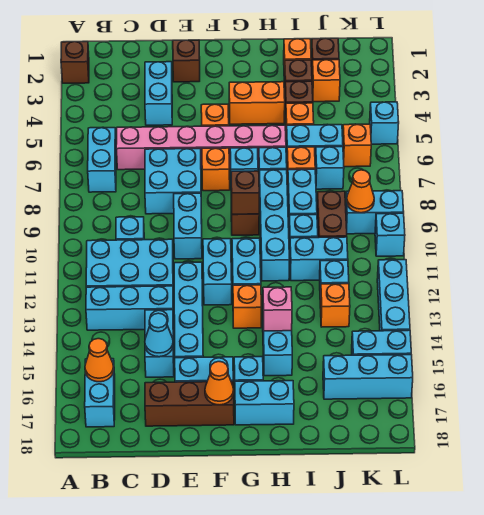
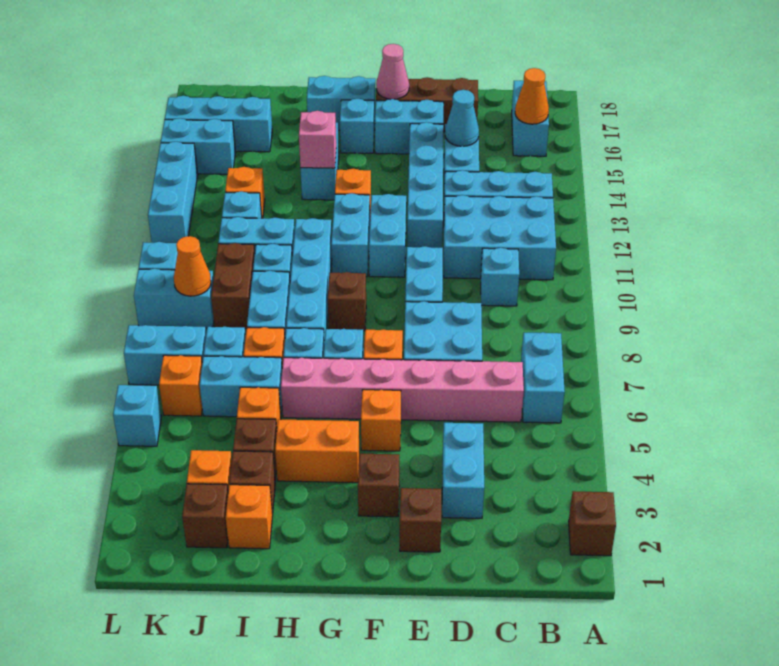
orange cone F17 level 2 -> pink cone F17 level 2
brown brick G9 level 2 -> brown brick F3 level 1
none -> cyan brick K7:L7 level 1

